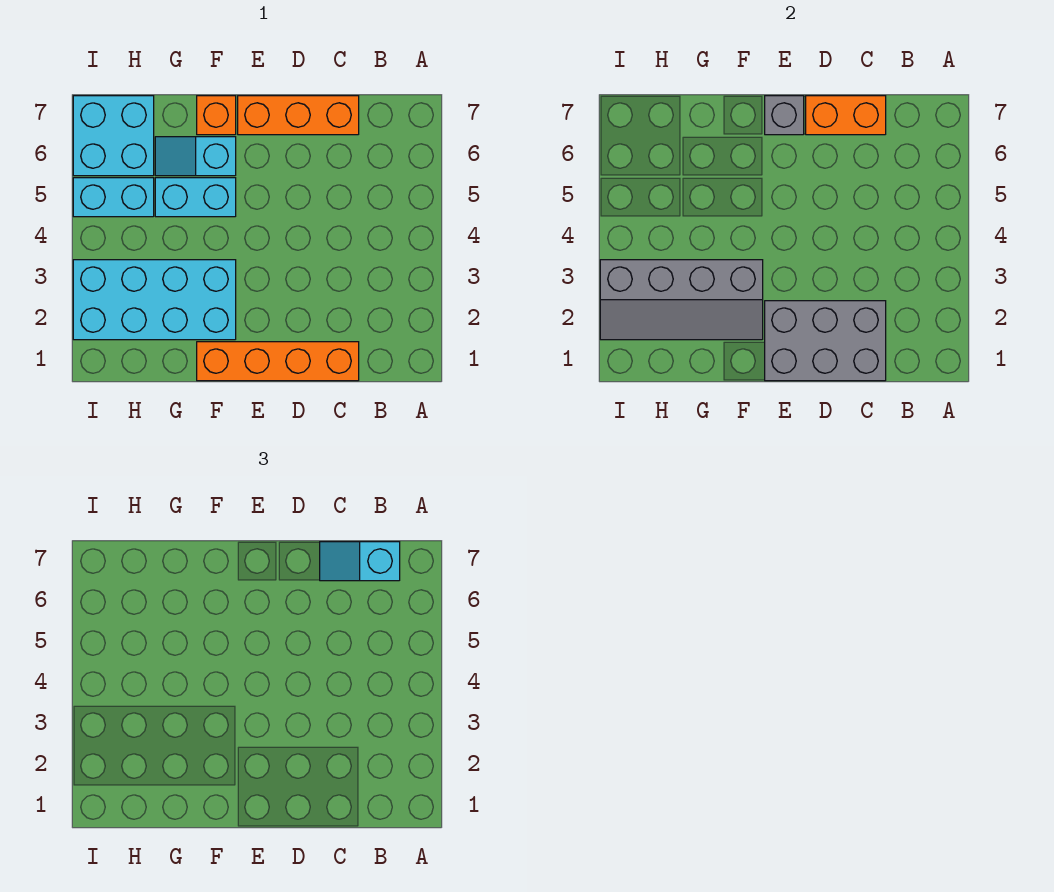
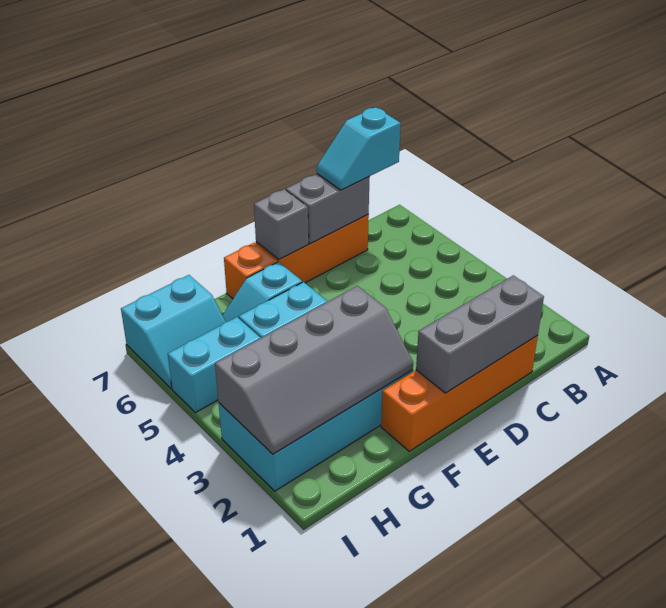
grey brick C1:E2 level 2 -> grey brick C1:E1 level 2
orange brick C7:D7 level 2 -> grey brick C7:D7 level 2
cyan brick H6:I7 level 1 -> cyan slope H6:I7 level 1 top 7

